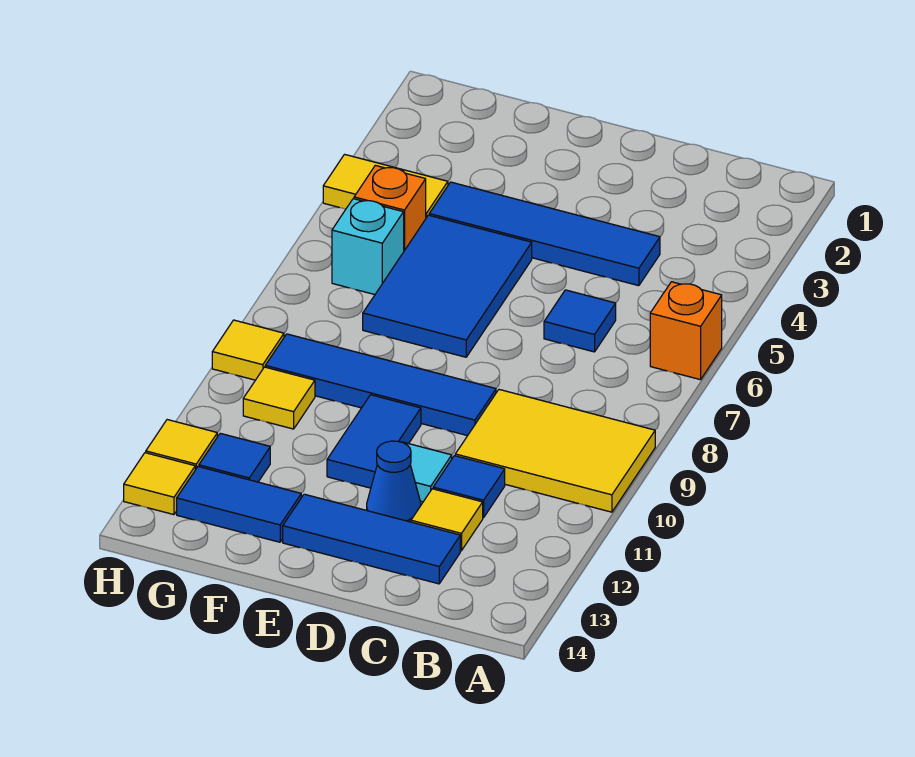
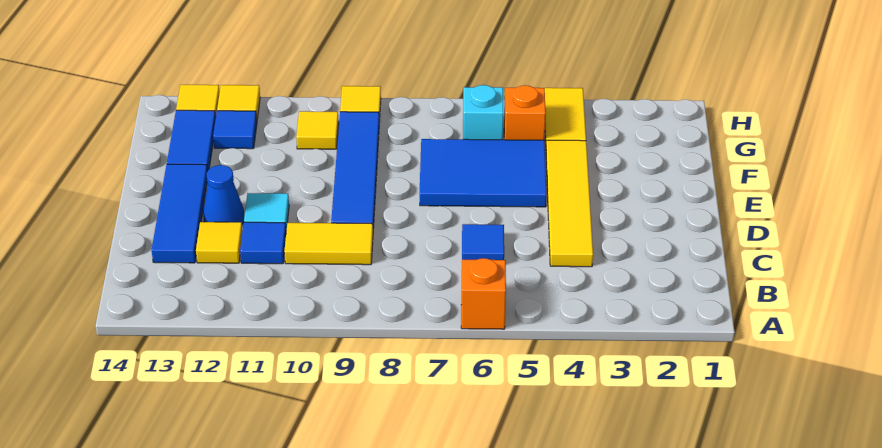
yellow tile A9:C10 level 1 -> yellow tile C9:C10 level 1
blue tile C4:F4 level 1 -> yellow tile C4:F4 level 1
blue tile E10:E11 level 1 -> none

